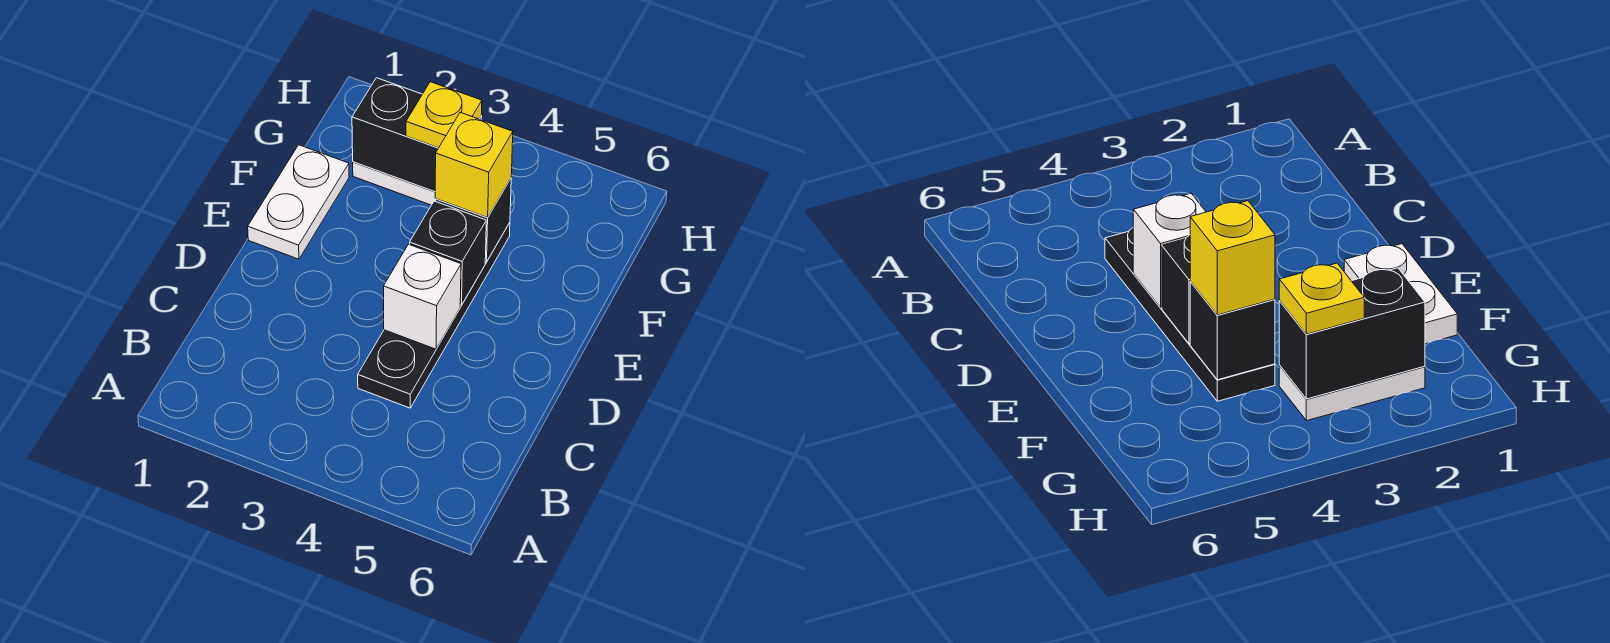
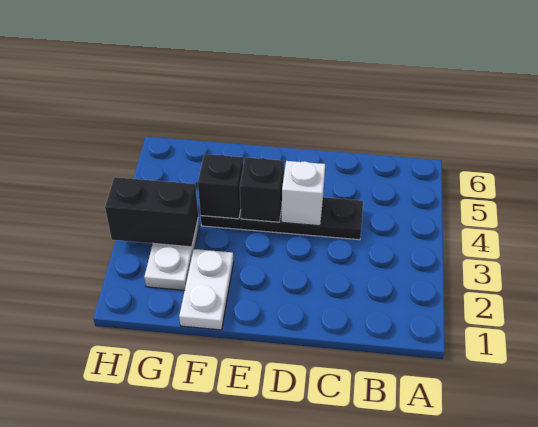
white plate E1:F1 level 1 -> white plate F1:F2 level 1
yellow brick F4 level 3 -> none
black brick G2:G3 level 2 -> black brick G3:H3 level 2
yellow plate G3 level 3 -> none

